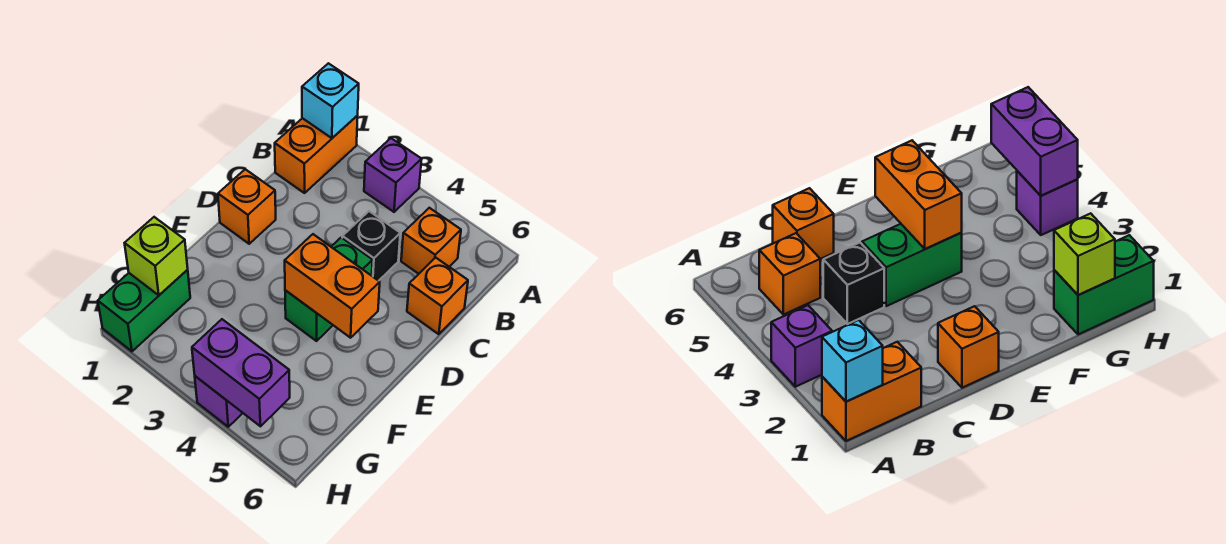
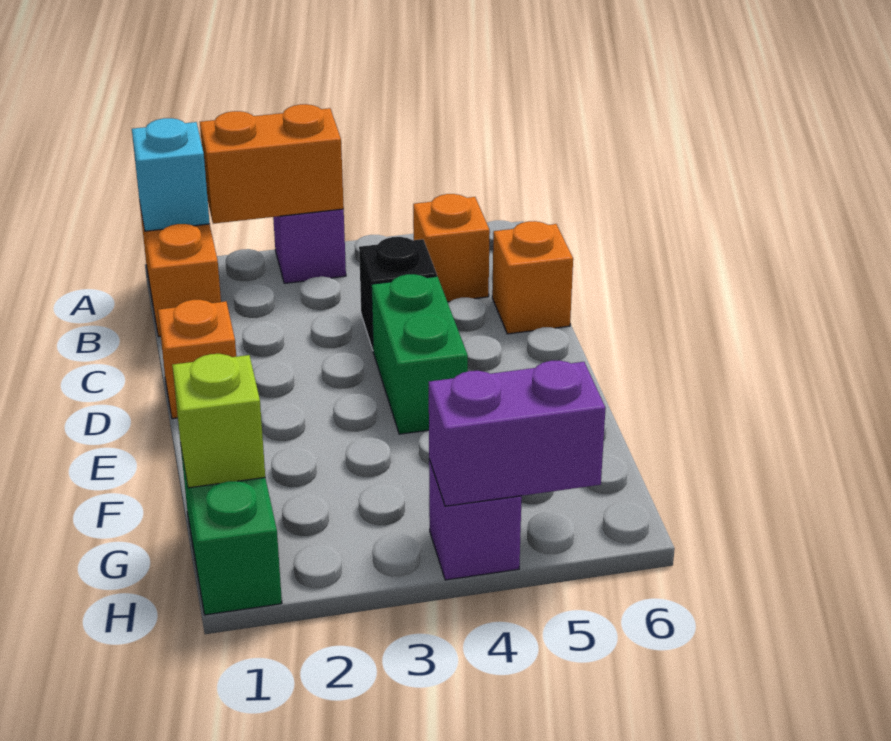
orange brick E4:E5 level 2 -> orange brick A2:A3 level 2

